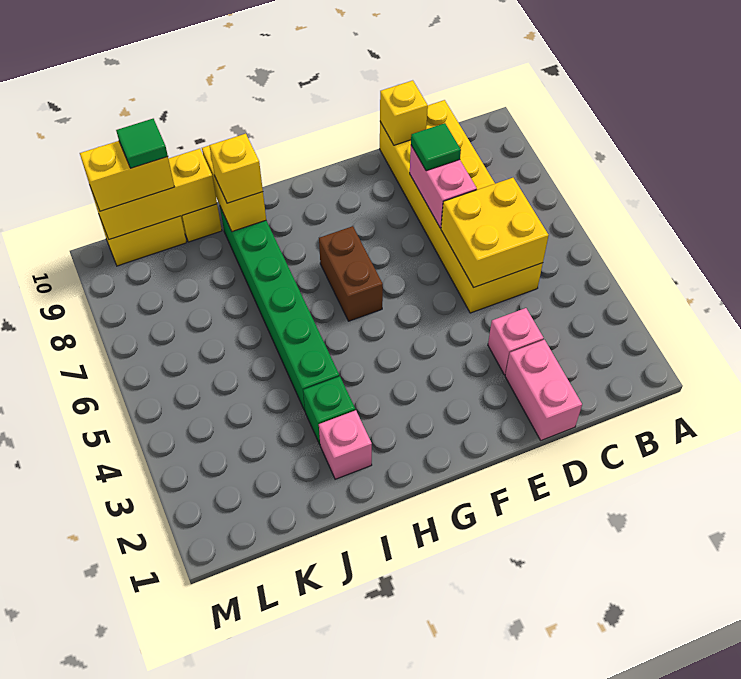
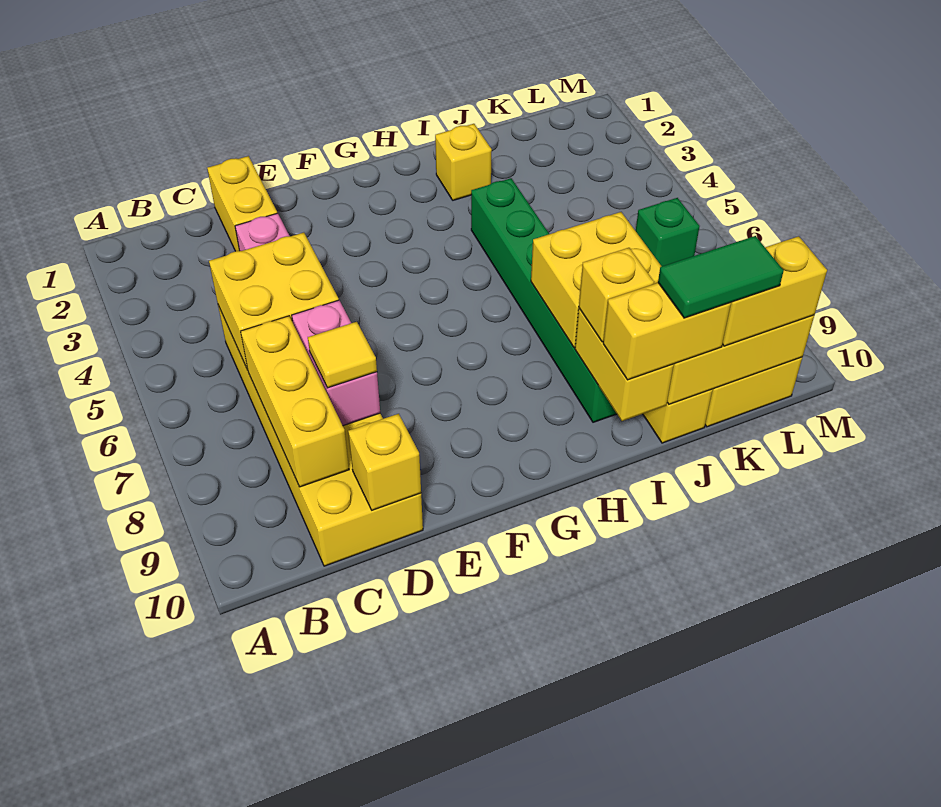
none -> yellow brick C7:C9 level 2
pink brick D1:D2 level 1 -> yellow brick D1:D2 level 1
green tile D8 level 3 -> yellow tile D8 level 3
brown brick G6:G7 level 1 -> none
pink brick I2 level 1 -> yellow brick I2 level 1
green brick I3 level 1 -> green brick L6 level 1
none -> yellow brick I7:J8 level 2
none -> yellow brick I10:J10 level 3
green tile K10 level 4 -> green tile J10:K10 level 4

